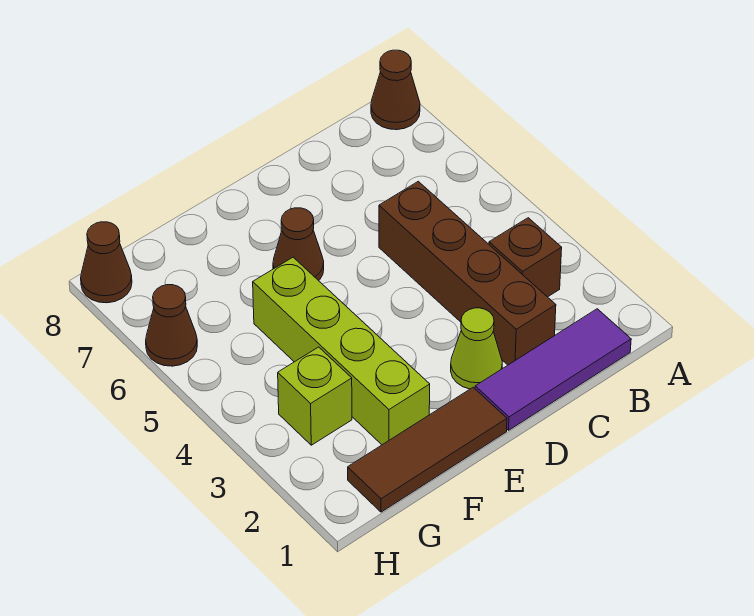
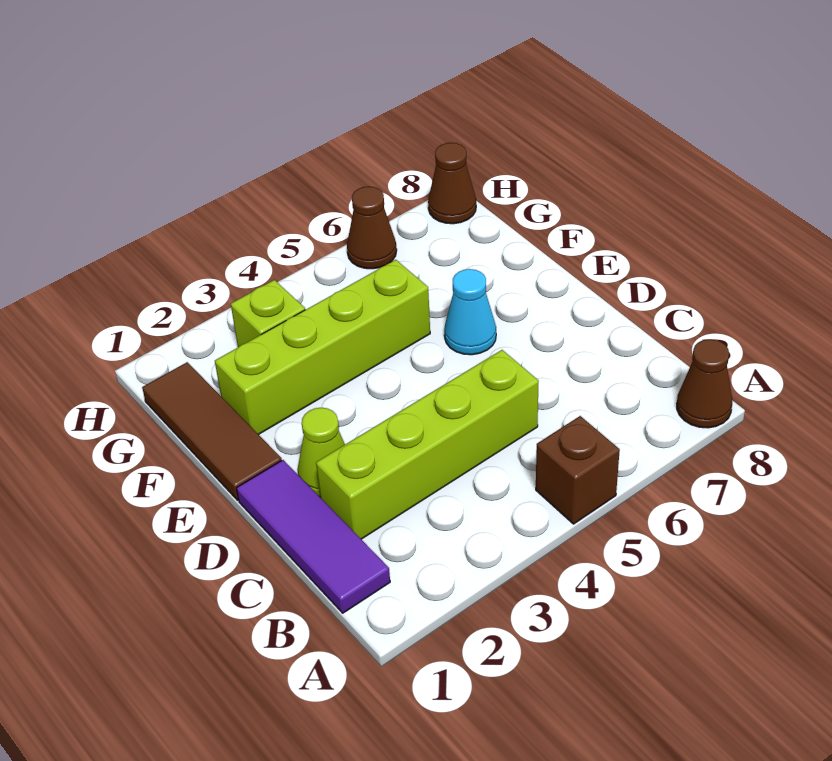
brown brick B3 level 1 -> brown brick A5 level 1
brown brick C2:C5 level 1 -> lime brick C2:C5 level 1
brown cone E6 level 1 -> cyan cone E6 level 1

